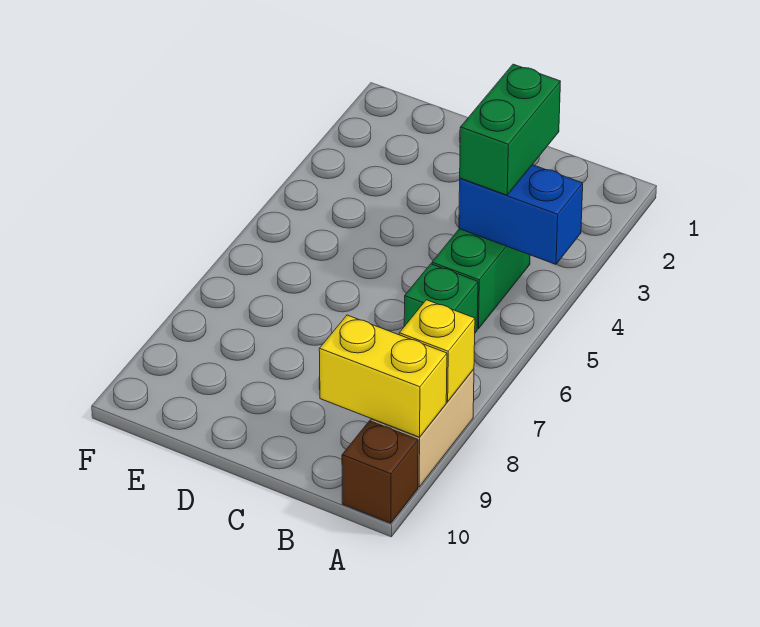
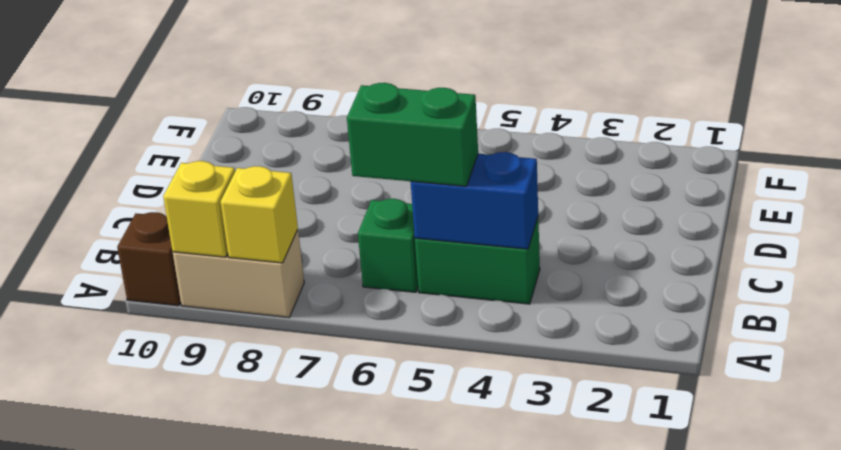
blue brick A4:B4 level 2 -> blue brick B4:B5 level 2
yellow brick A9:B9 level 2 -> yellow brick A9 level 2
green brick B3:B4 level 3 -> green brick B5:B6 level 3

